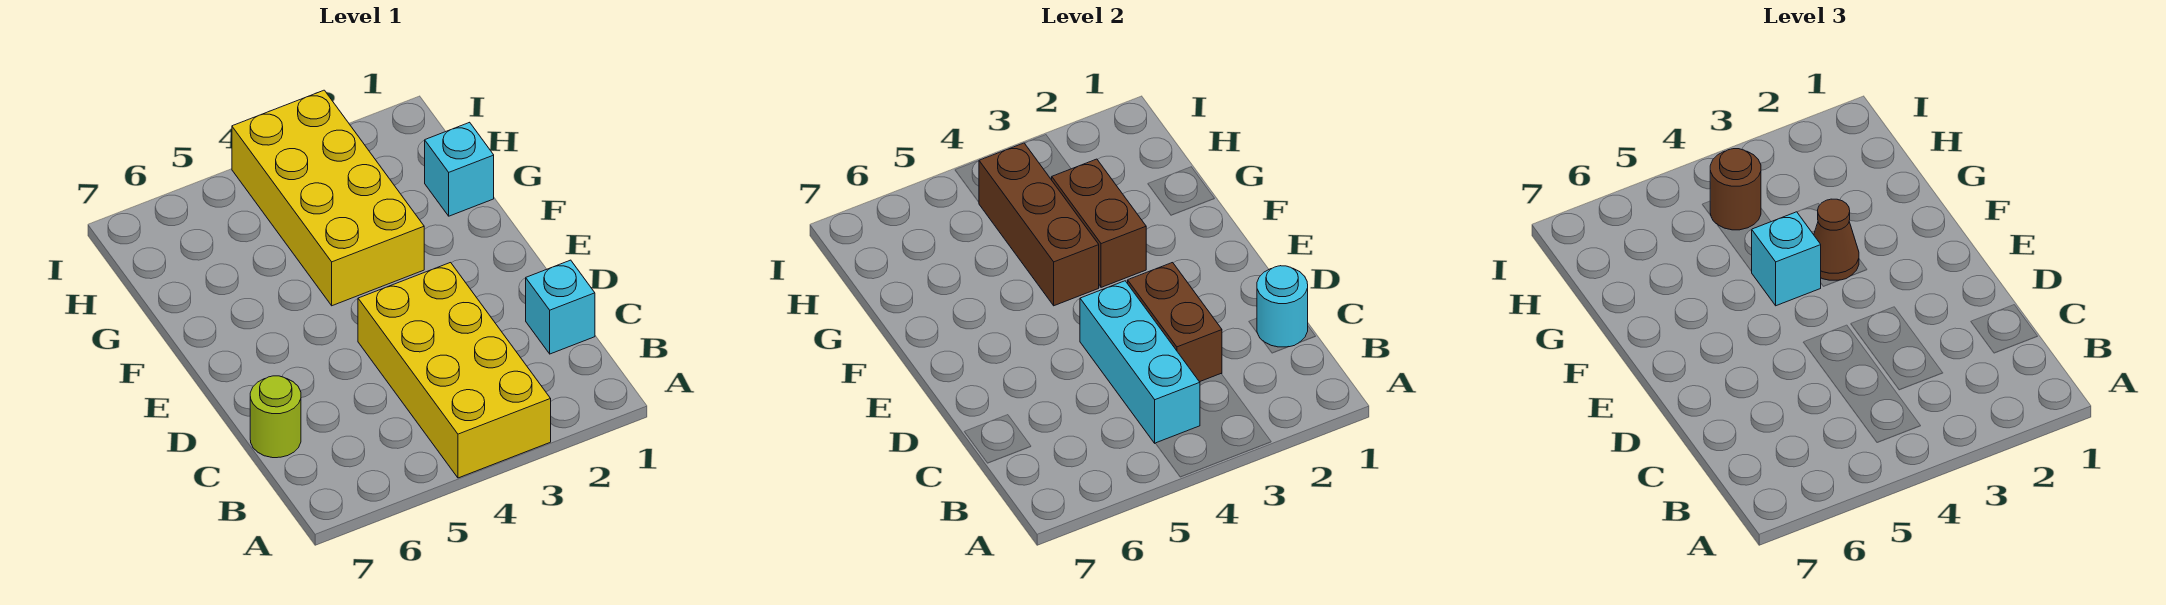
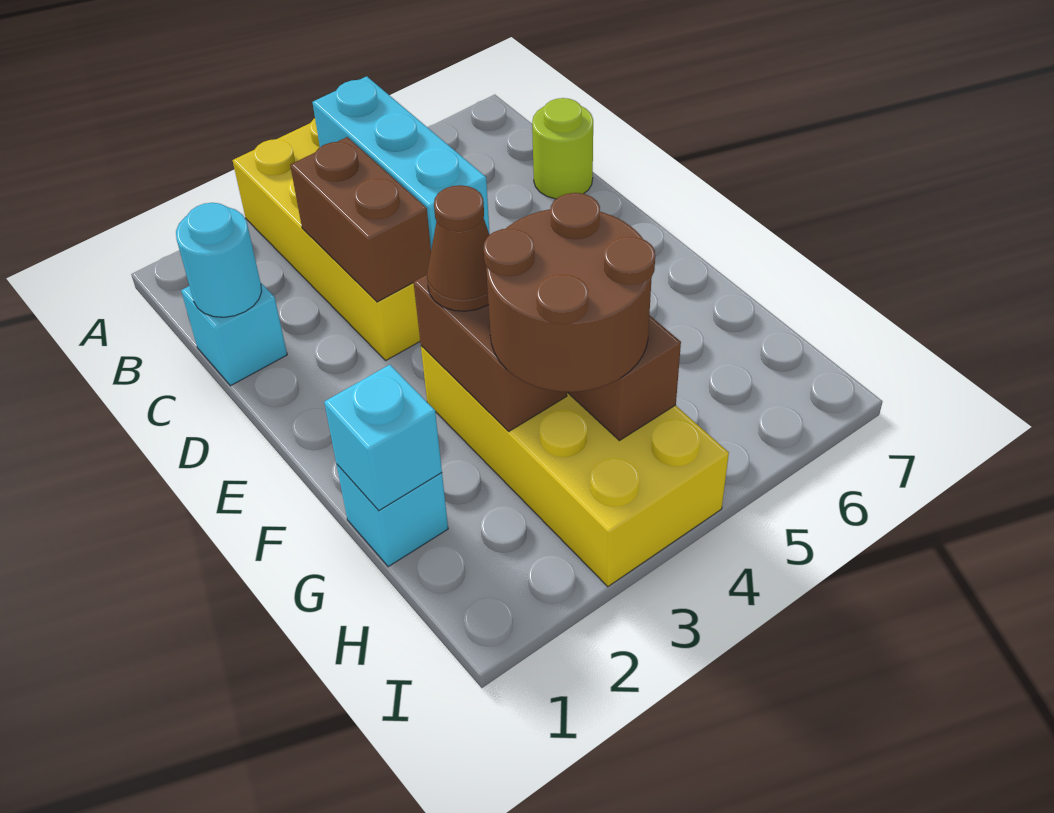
cyan brick F4 level 3 -> cyan brick G1 level 2
brown round brick H4 level 3 -> brown round brick G3:H4 level 3

